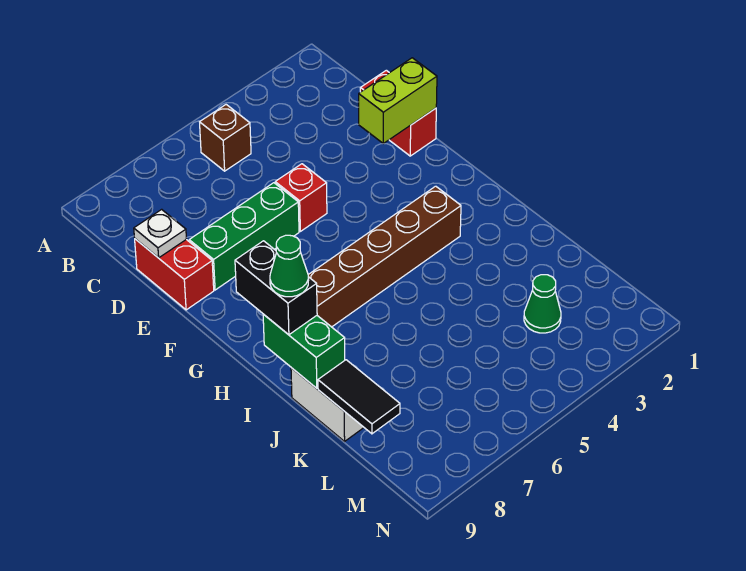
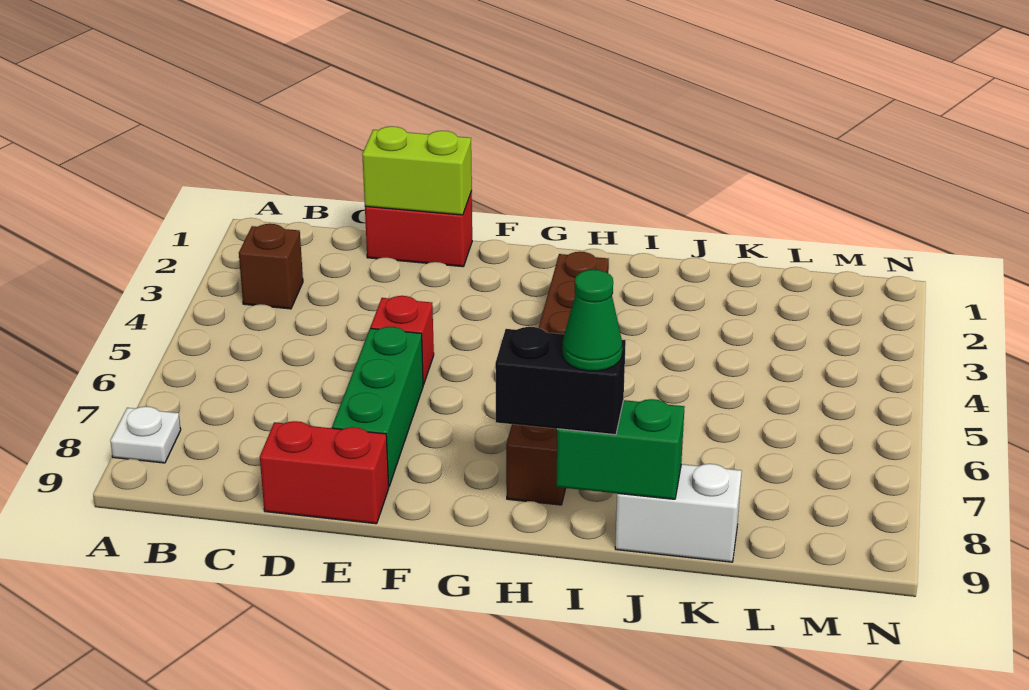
brown brick B5 level 1 -> brown brick B3 level 1
white plate D9 level 2 -> white plate A8 level 1
lime brick E1:E2 level 2 -> lime brick D1:E1 level 2
black tile K9:L9 level 2 -> none
green cone L3 level 1 -> none

